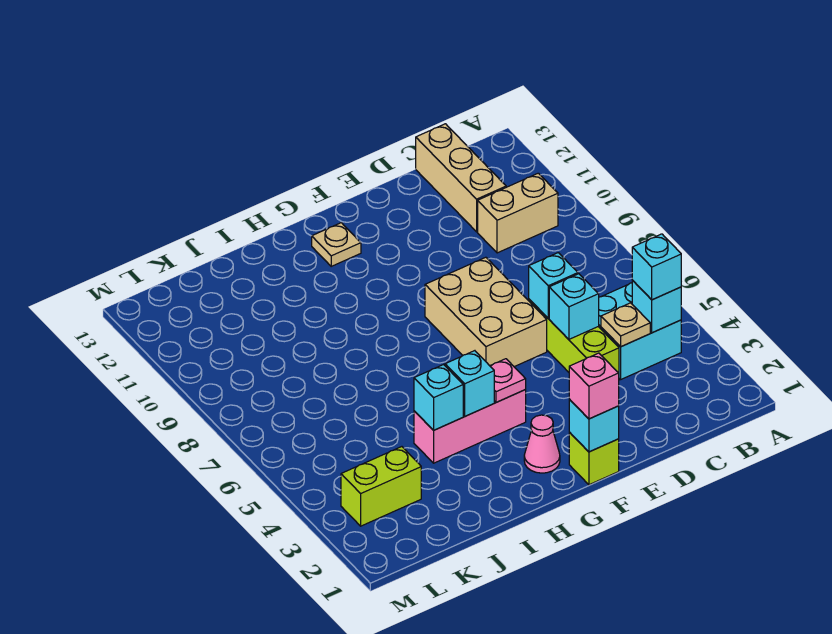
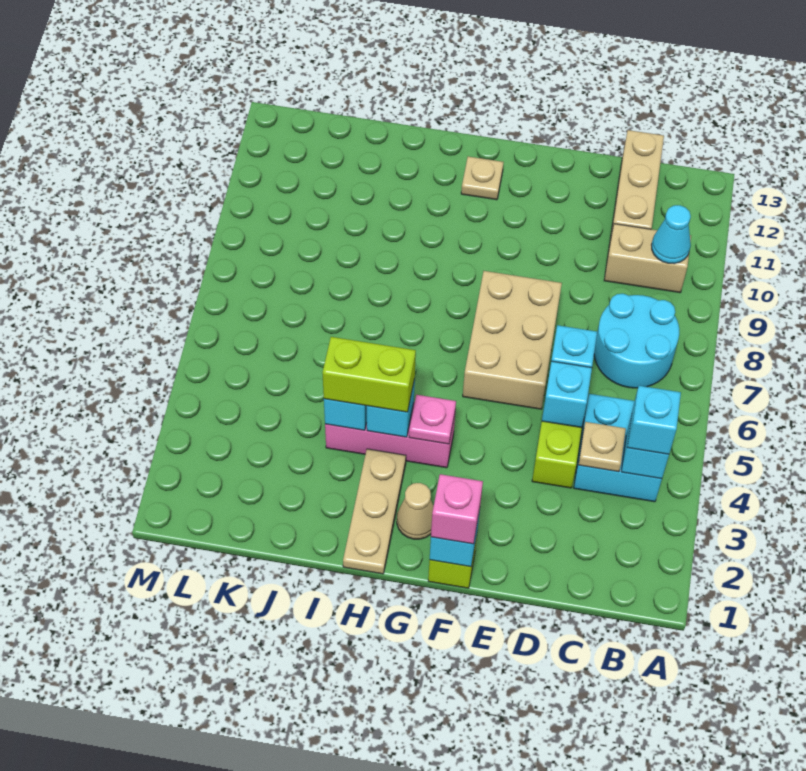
none -> cyan round brick B7:C8 level 1
none -> cyan cone B10 level 2
pink cone G2 level 1 -> tan cone G2 level 1
none -> tan plate H1:H3 level 1
lime brick K3:L3 level 1 -> lime brick H4:I4 level 3

